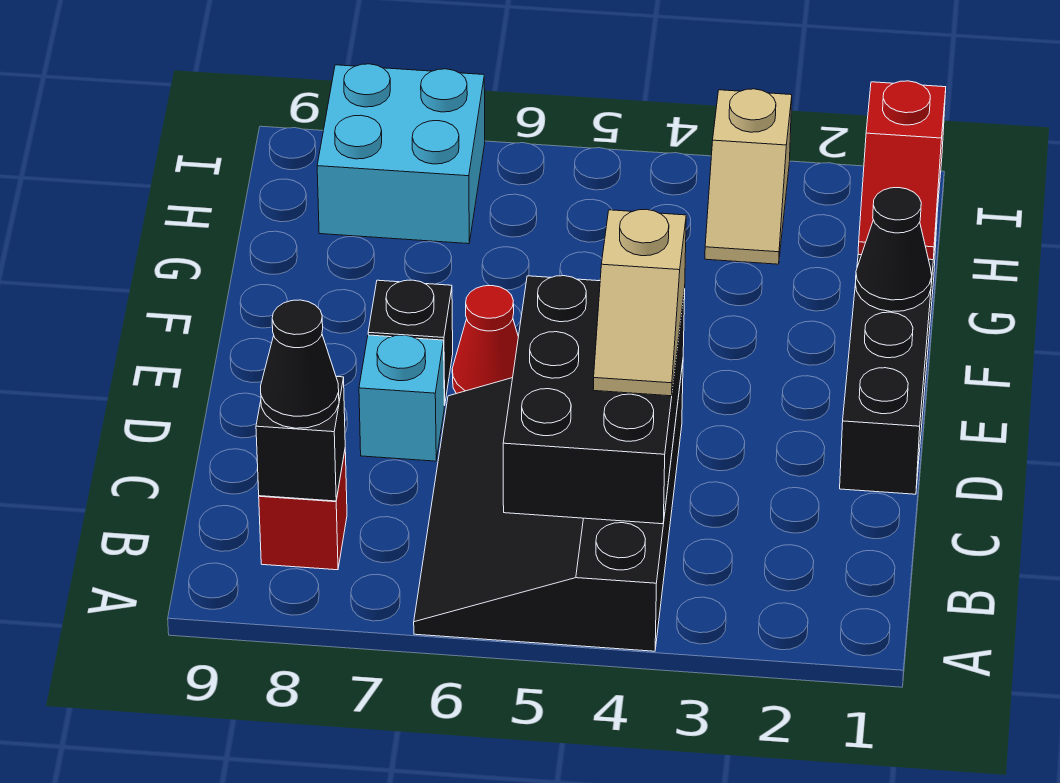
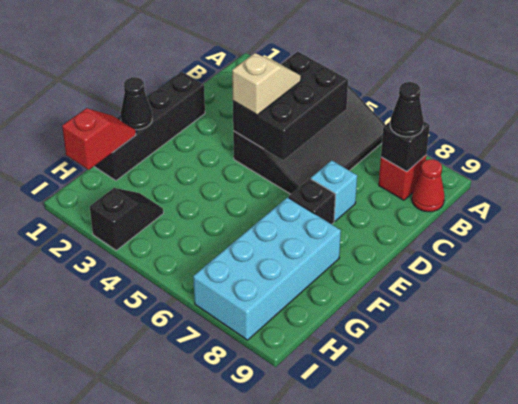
red cone E6 level 1 -> red cone B9 level 1
tan slope H3:I3 level 1 top I -> black slope H3:I3 level 1 top I
cyan brick H7:I8 level 1 -> cyan brick F7:I8 level 1

